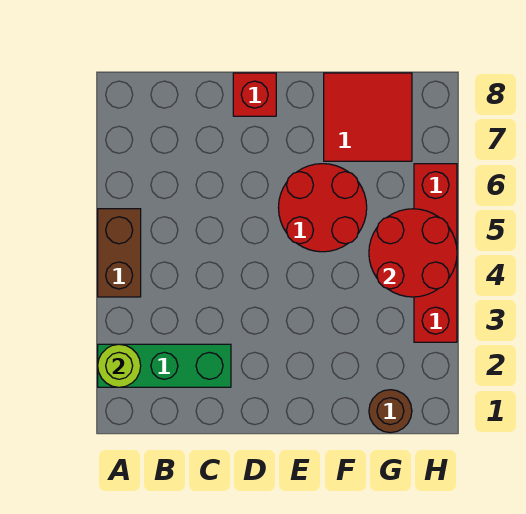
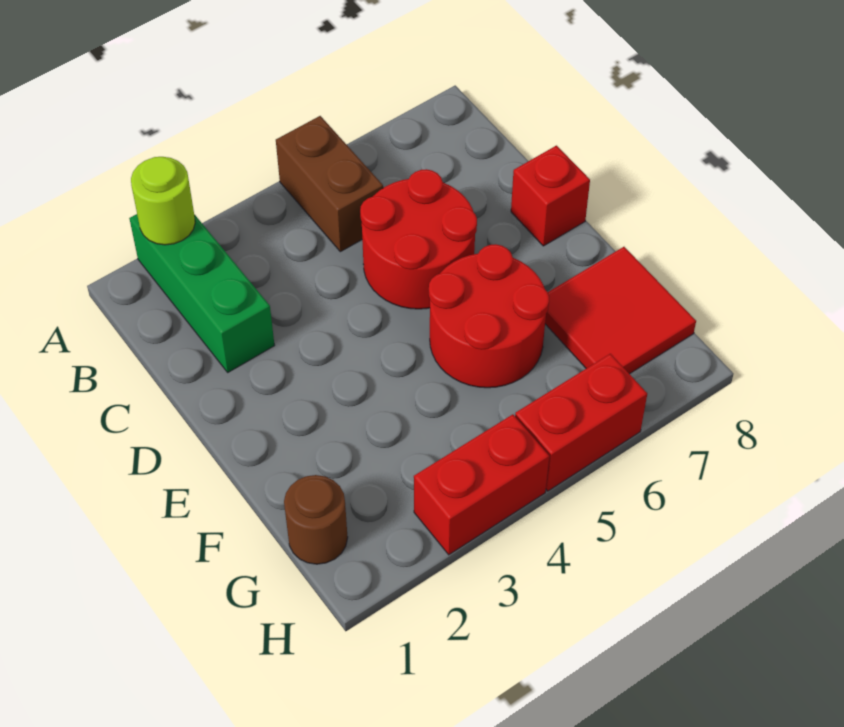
brown brick A4:A5 level 1 -> brown brick A5:B5 level 1
red round brick G4:H5 level 2 -> red round brick C5:D6 level 1

